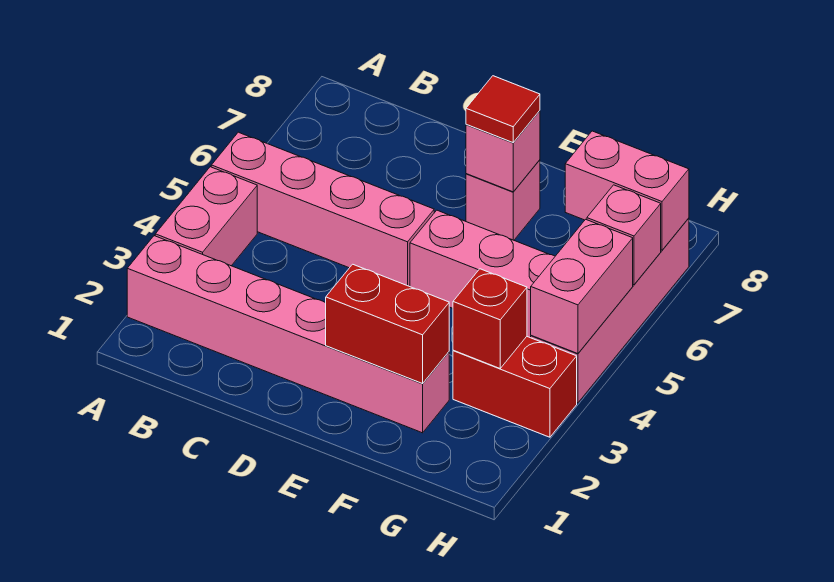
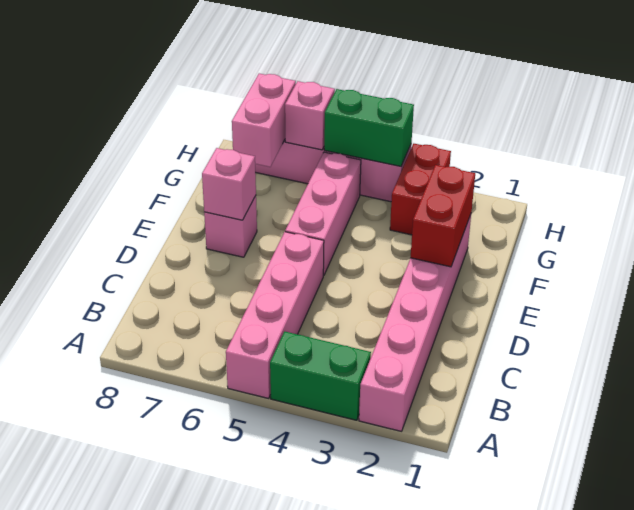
pink brick A3:A4 level 1 -> green brick A3:A4 level 1
red tile E7 level 3 -> none
red brick G3 level 2 -> none
pink brick H4:H5 level 2 -> green brick H4:H5 level 2

